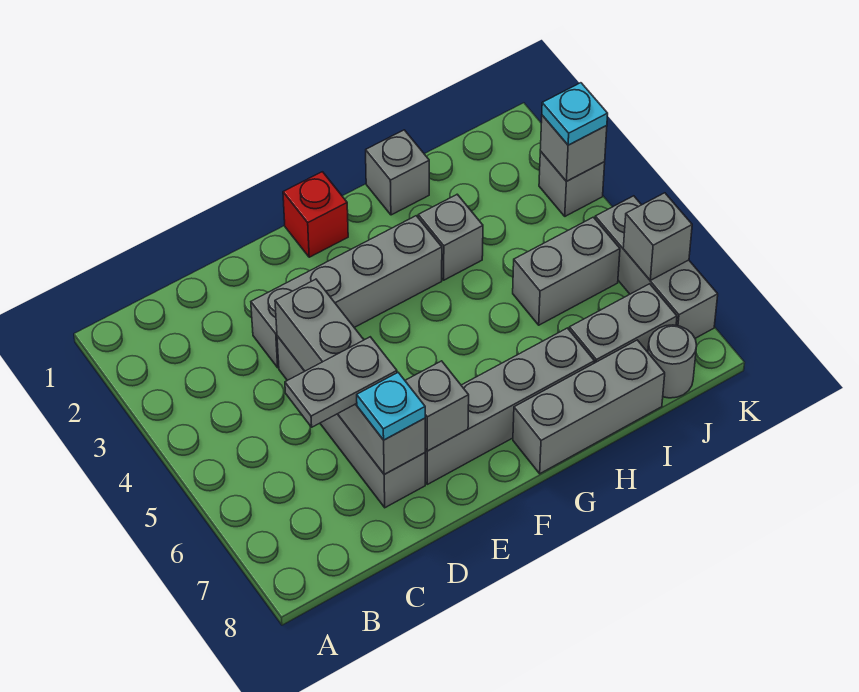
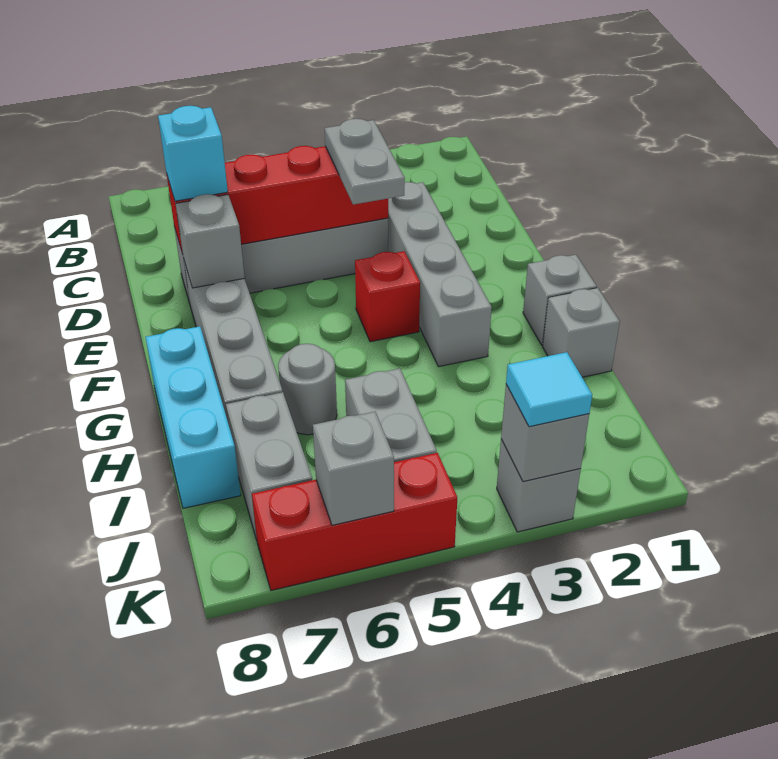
grey plate C6:D6 level 3 -> grey plate D4:E4 level 3
grey brick D4:D7 level 2 -> red brick D4:D7 level 2
cyan plate D7 level 3 -> cyan brick D7 level 3
red brick F1 level 1 -> red brick F4 level 1
grey brick G8:I8 level 1 -> cyan brick G8:I8 level 1
grey brick H3 level 1 -> grey brick G1 level 1
grey round brick J8 level 1 -> grey round brick H6 level 1
cyan plate K3 level 3 -> cyan tile K3 level 3
grey brick K5:K7 level 1 -> red brick K5:K7 level 1

